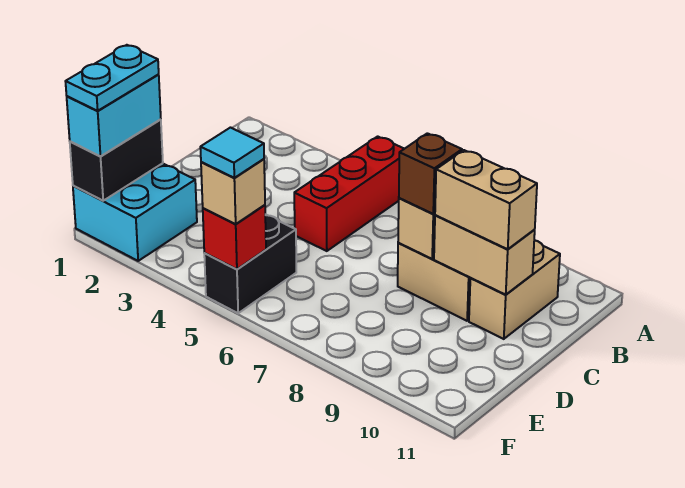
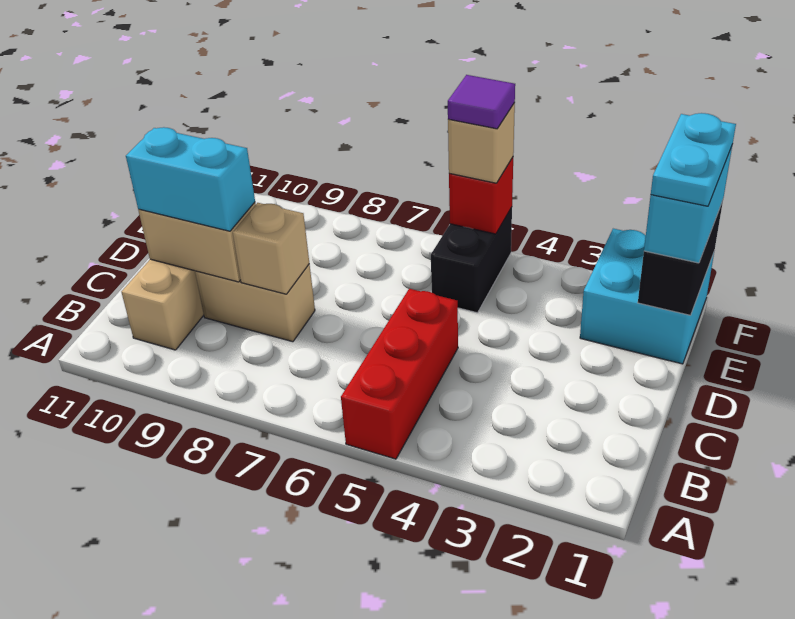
brown brick C8 level 3 -> none
tan brick C9:C10 level 3 -> cyan brick C9:C10 level 3
cyan tile F5 level 4 -> purple tile F5 level 4

